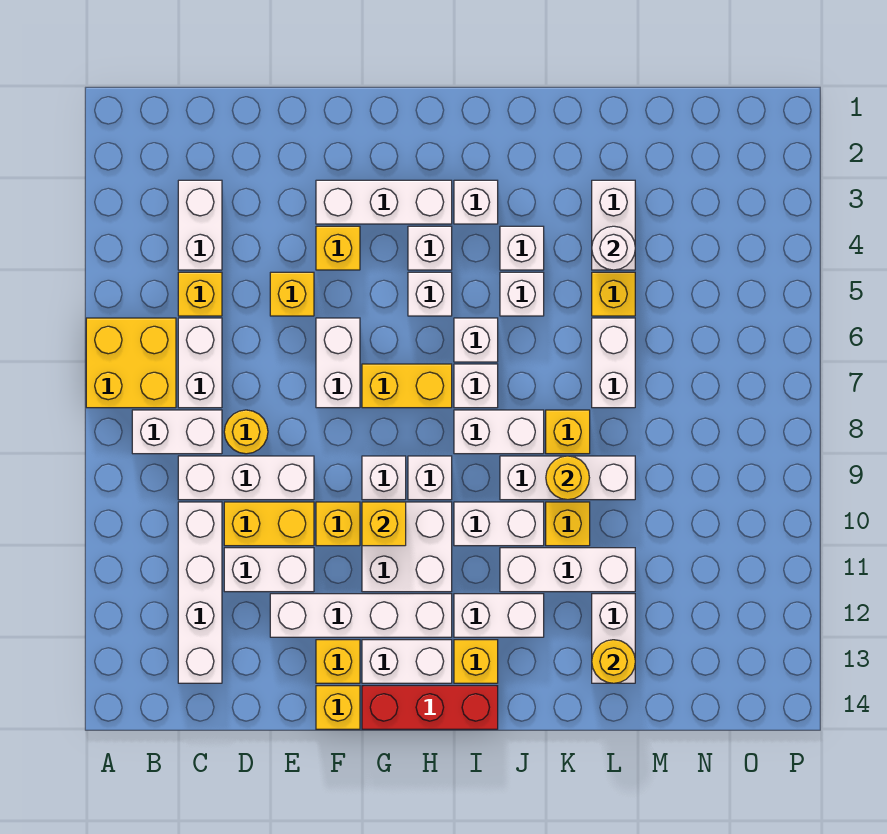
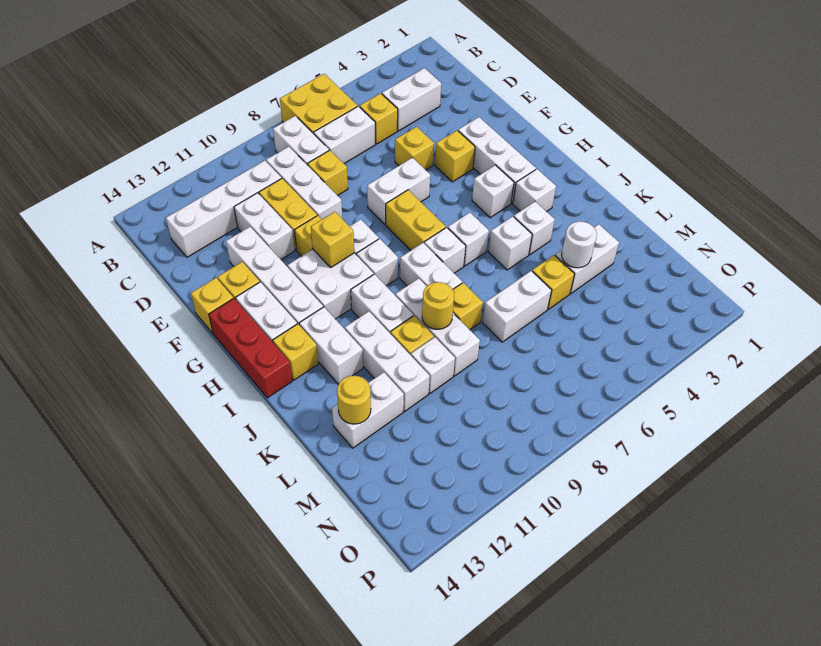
yellow round brick D8 level 1 -> yellow brick D8 level 1
white brick H5 level 1 -> white brick L10 level 1

